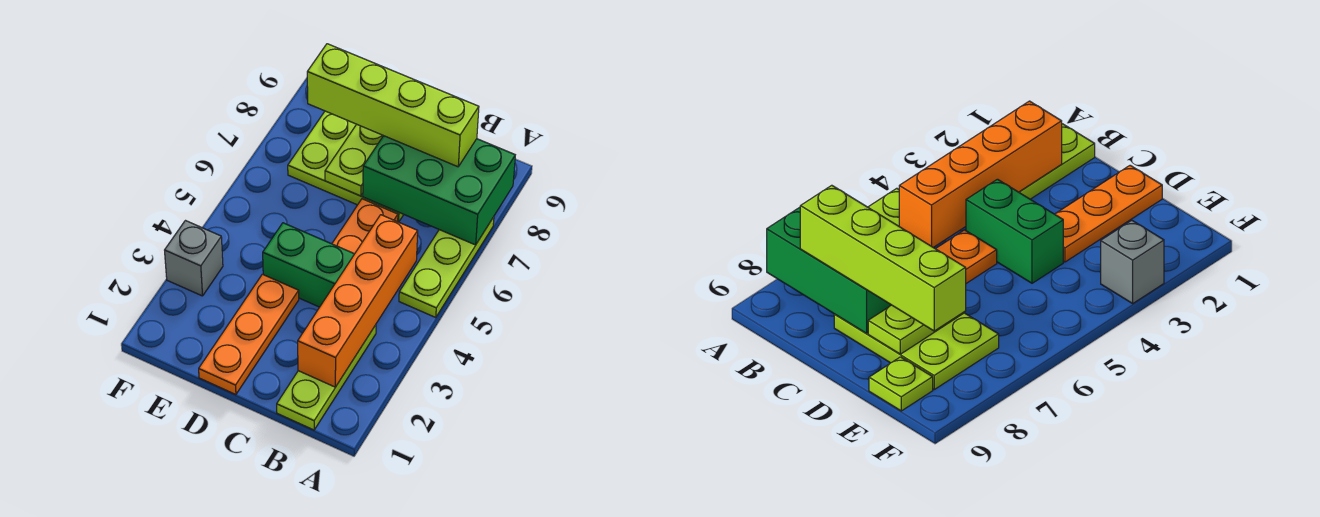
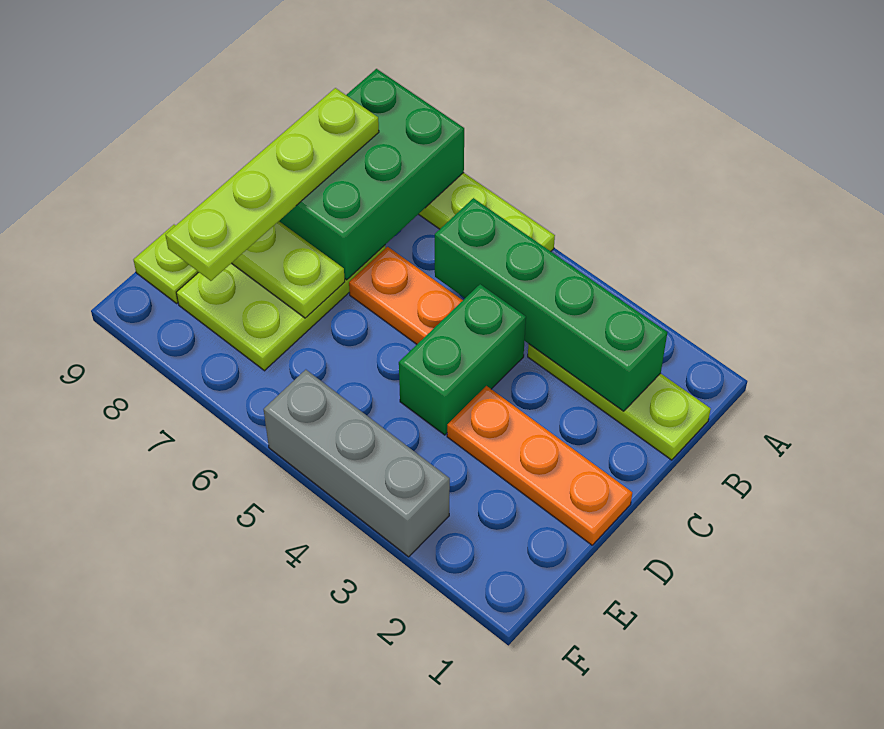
orange brick B2:B5 level 2 -> green brick B2:B5 level 2
lime brick B8:E8 level 3 -> lime plate B8:E8 level 3
grey brick F3 level 1 -> grey brick F3:F5 level 1

